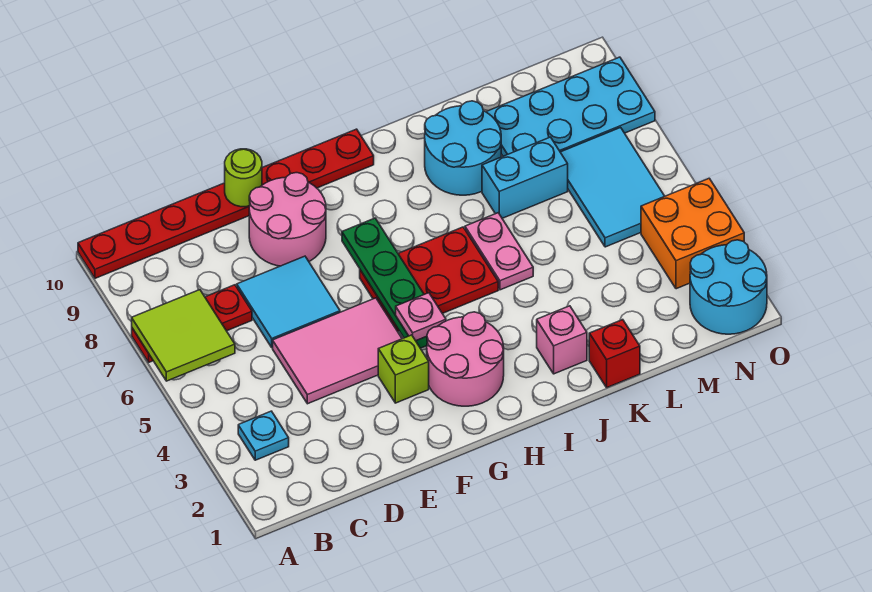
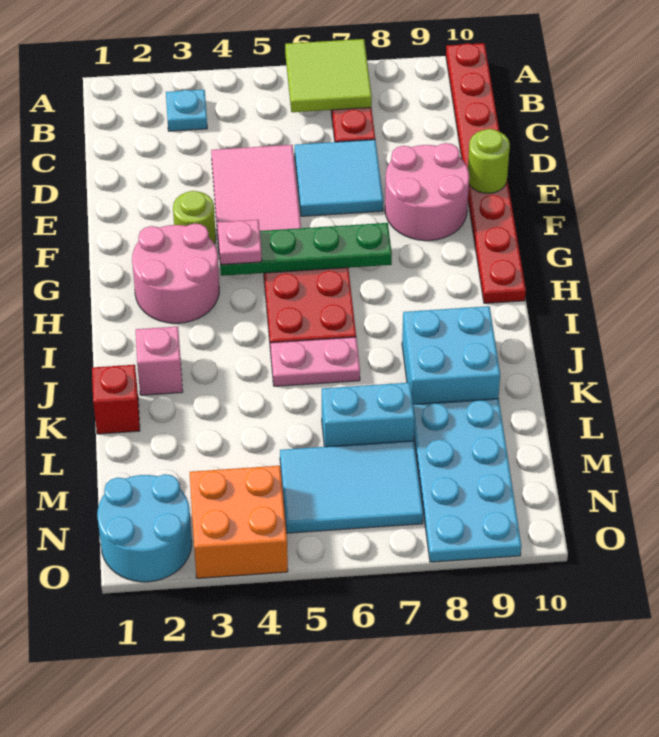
lime brick F3 level 1 -> lime round brick F3 level 1
cyan round brick J8:K9 level 1 -> cyan brick J8:K9 level 1
cyan brick K7:L7 level 1 -> cyan brick L6:L7 level 1

